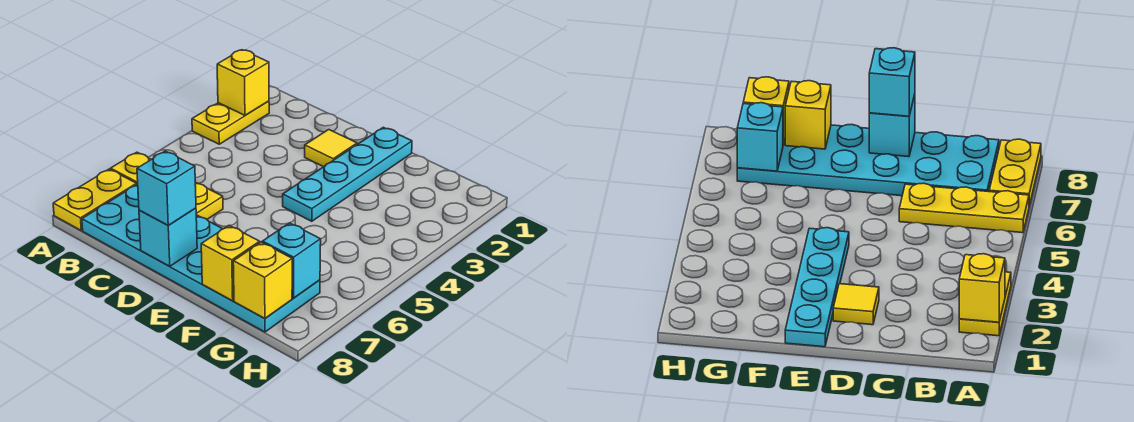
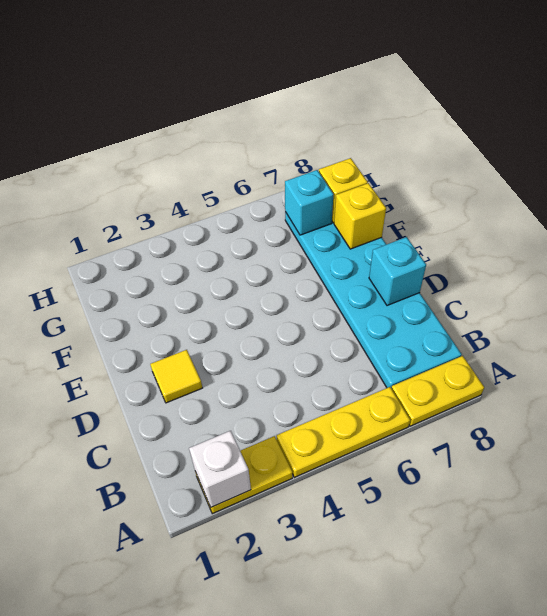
yellow brick A2 level 2 -> white brick A2 level 2
yellow plate A6:C6 level 1 -> yellow plate A4:A6 level 1
cyan brick D8 level 3 -> none
cyan plate E1:E4 level 1 -> none

